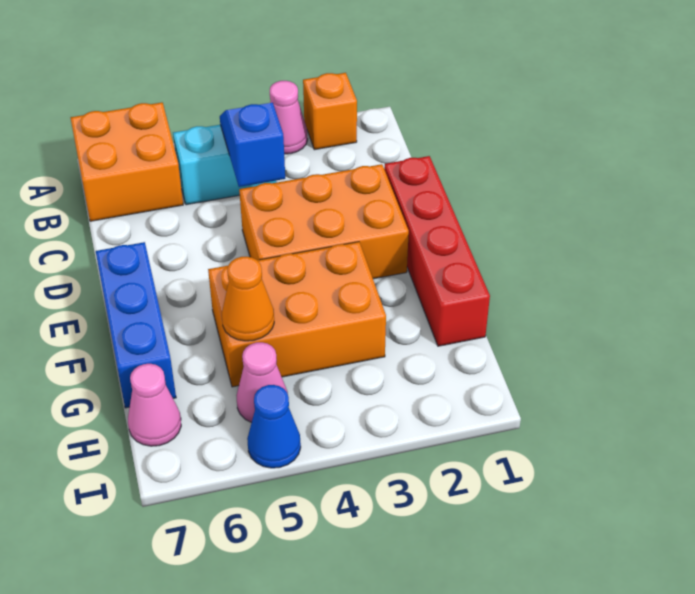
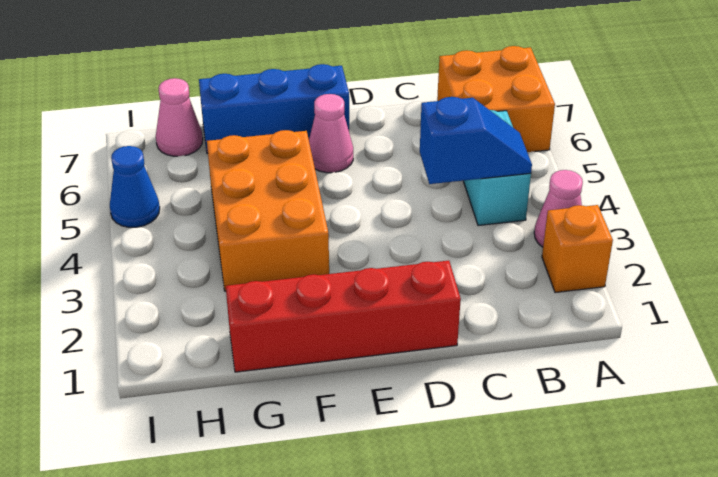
orange brick D2:E4 level 1 -> none
orange cone G5 level 2 -> none
pink cone H5 level 1 -> pink cone E6 level 1

